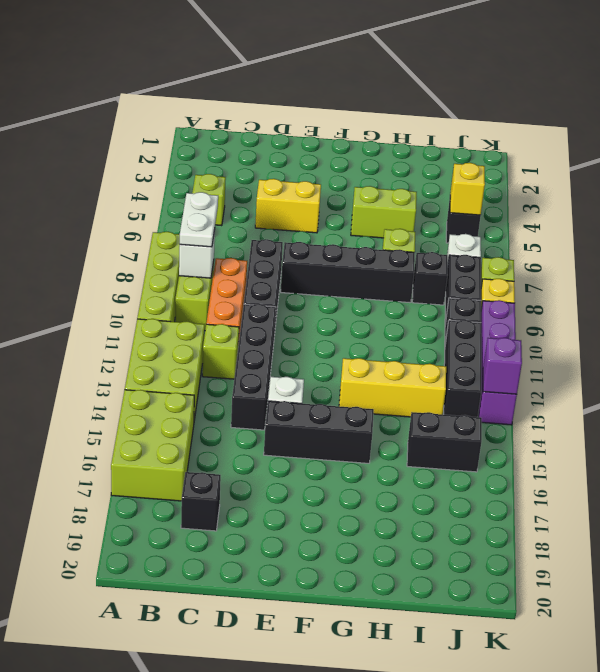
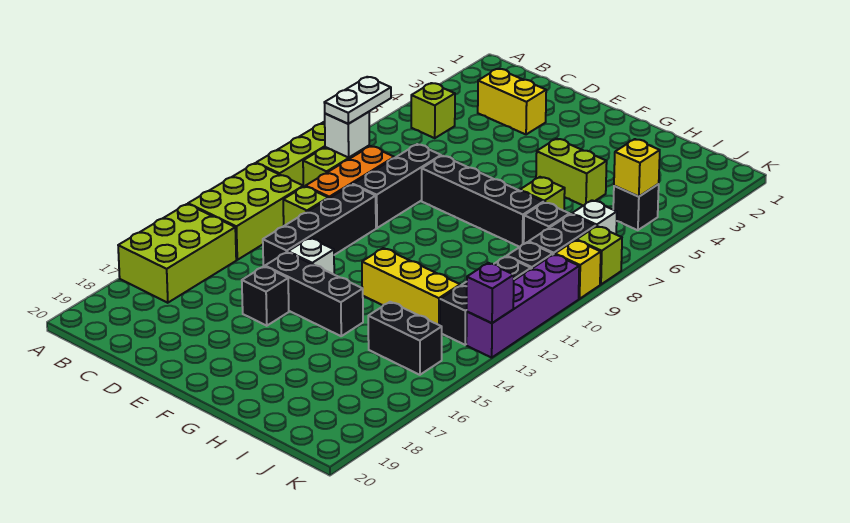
black brick C18 level 1 -> black brick E16 level 1
yellow brick D5:E5 level 1 -> yellow brick C3:D3 level 1

